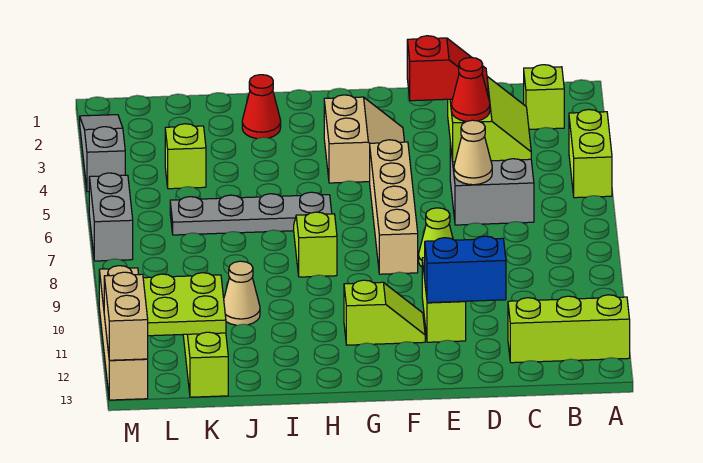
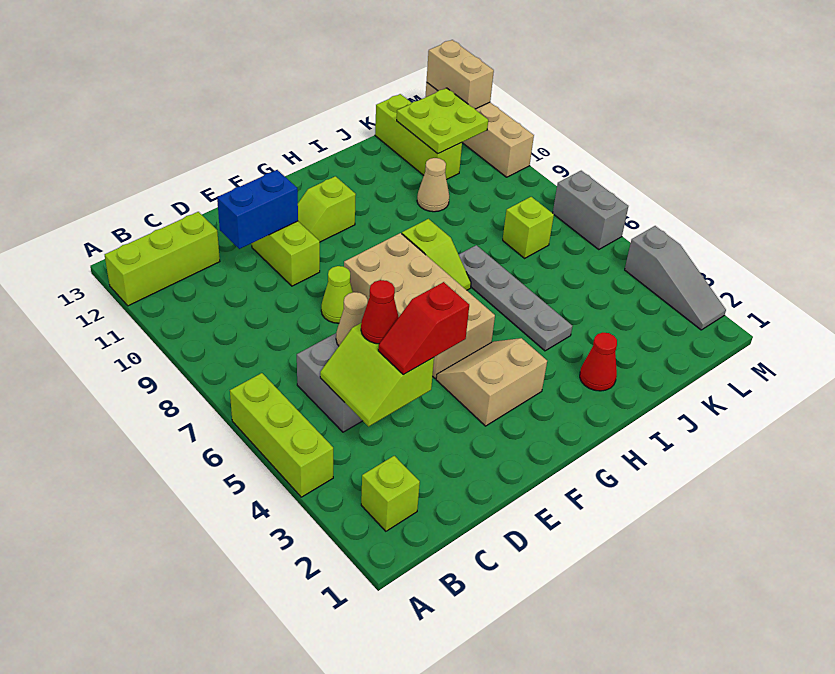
lime brick A4:A5 level 1 -> lime brick A4:A6 level 1
tan slope F3:G4 level 1 top G -> tan slope F3:G4 level 1 top 3
tan brick F5:F8 level 1 -> tan brick F5:G8 level 1
grey plate H6:K6 level 1 -> grey plate I4:I7 level 1
lime brick K4 level 1 -> lime brick K7 level 1

